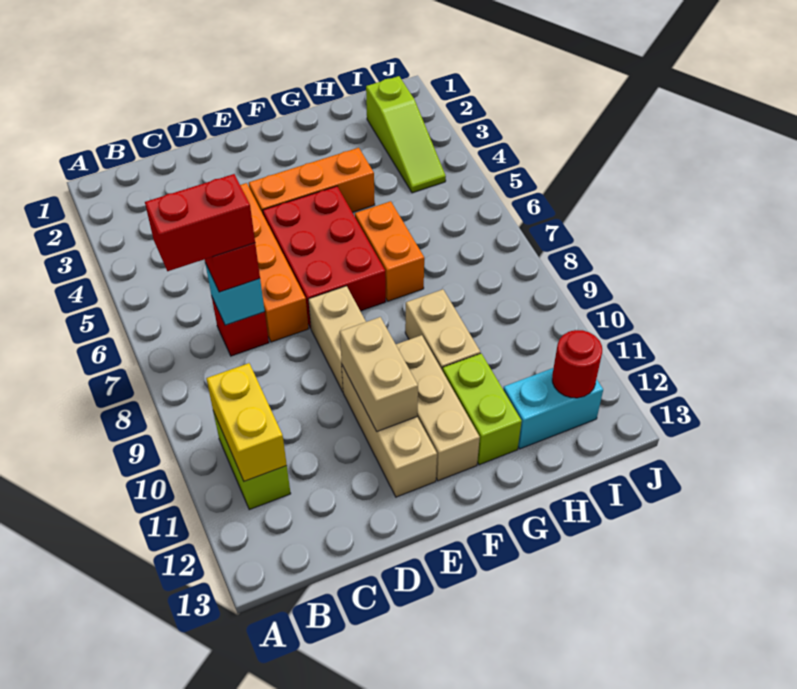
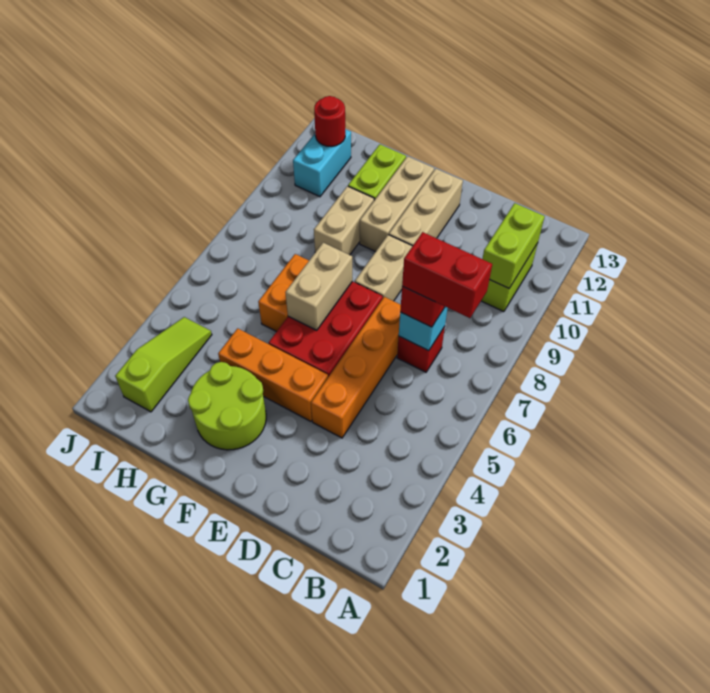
yellow brick B10:B11 level 2 -> lime brick B10:B11 level 2
tan brick E10:E11 level 2 -> tan brick F6:F7 level 2
none -> lime round brick F2:G3 level 1
cyan brick H12:I12 level 1 -> cyan brick I11:I12 level 1

